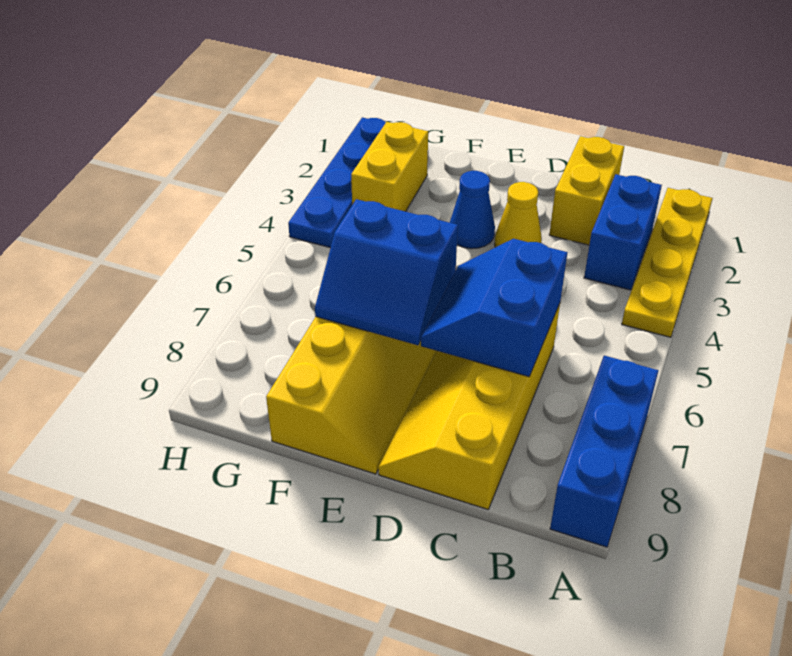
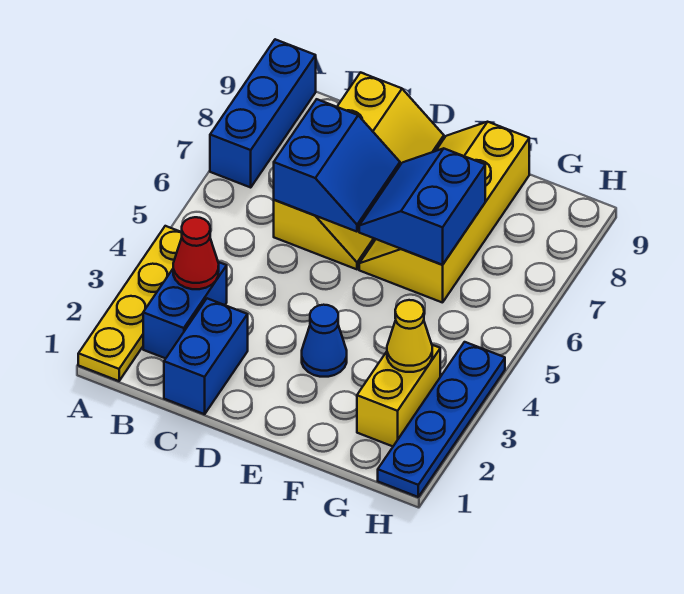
none -> red cone B3 level 2
yellow brick C1:C2 level 1 -> blue brick C1:C2 level 1
yellow cone D3 level 1 -> yellow cone G3 level 2
blue slope E6:F7 level 2 top 6 -> blue slope E6:F7 level 2 top F

